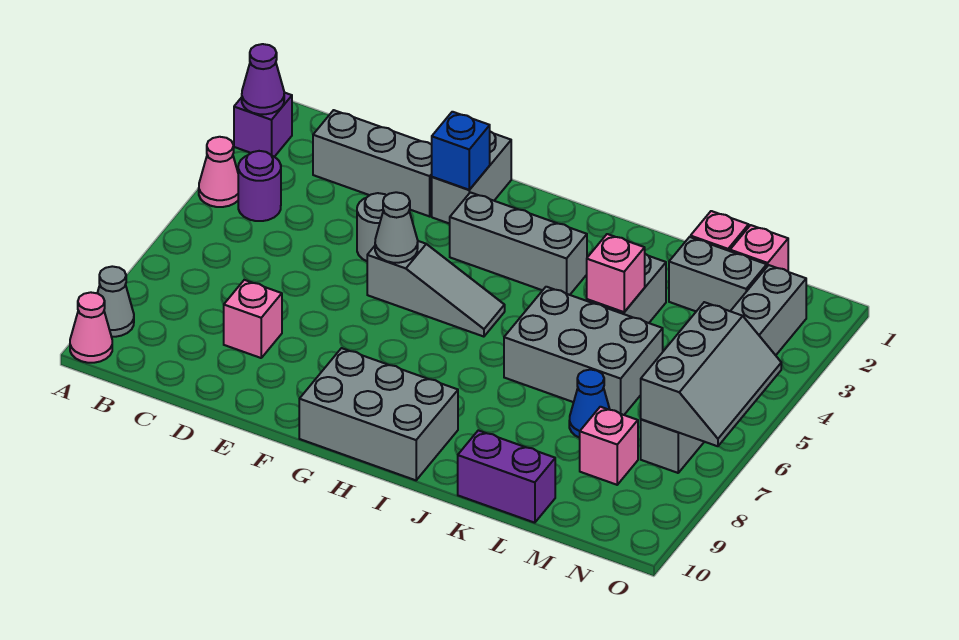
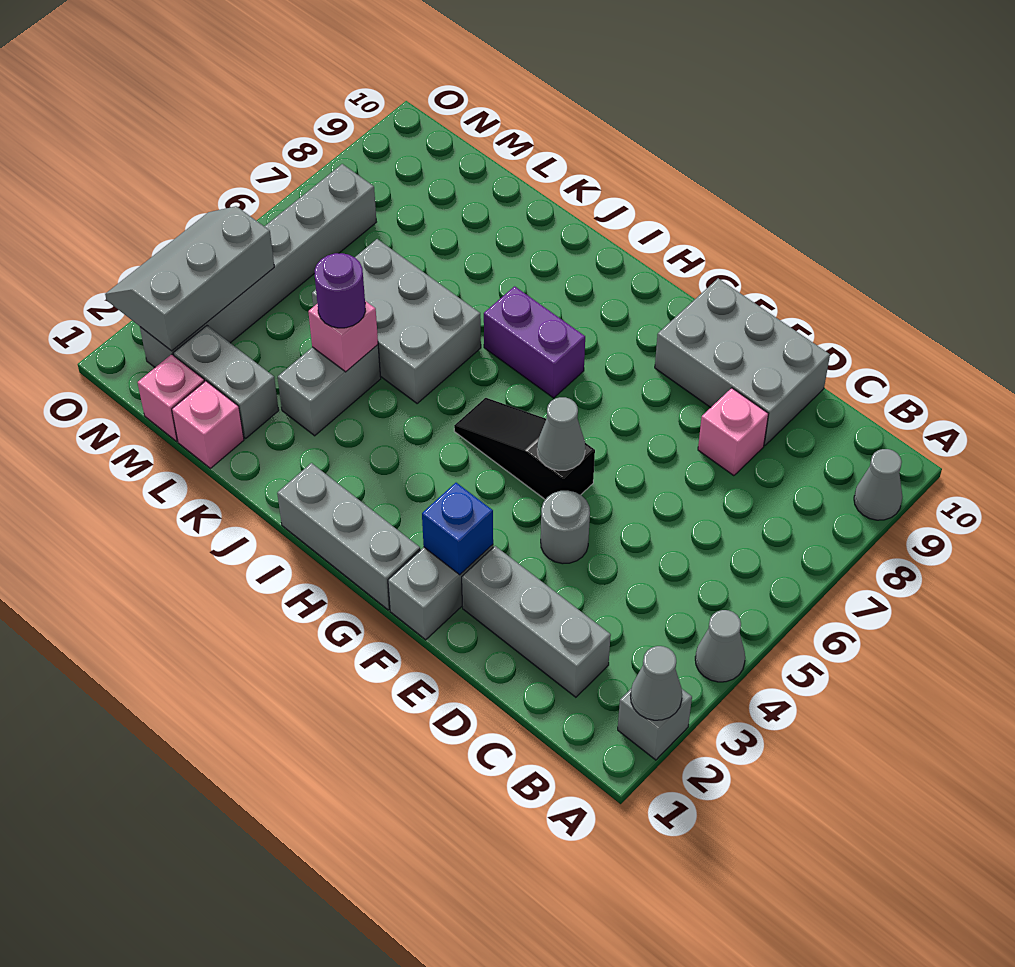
purple brick A2 level 1 -> grey brick A2 level 1
purple cone A2 level 2 -> grey cone A2 level 2
pink cone A4 level 1 -> grey cone A4 level 1
pink cone A10 level 1 -> none
purple round brick B4 level 1 -> purple round brick K4 level 3
grey slope F5:H5 level 1 top F -> black slope F5:H5 level 1 top F
grey brick G3:I3 level 1 -> grey brick G1:I1 level 1
grey brick G9:I10 level 1 -> grey brick D9:F10 level 1
purple brick K10:L10 level 1 -> purple brick H7:I7 level 1
blue cone L7 level 1 -> none
pink brick M8 level 1 -> none
grey slope N5:O7 level 2 top N -> grey slope N2:O4 level 2 top N

